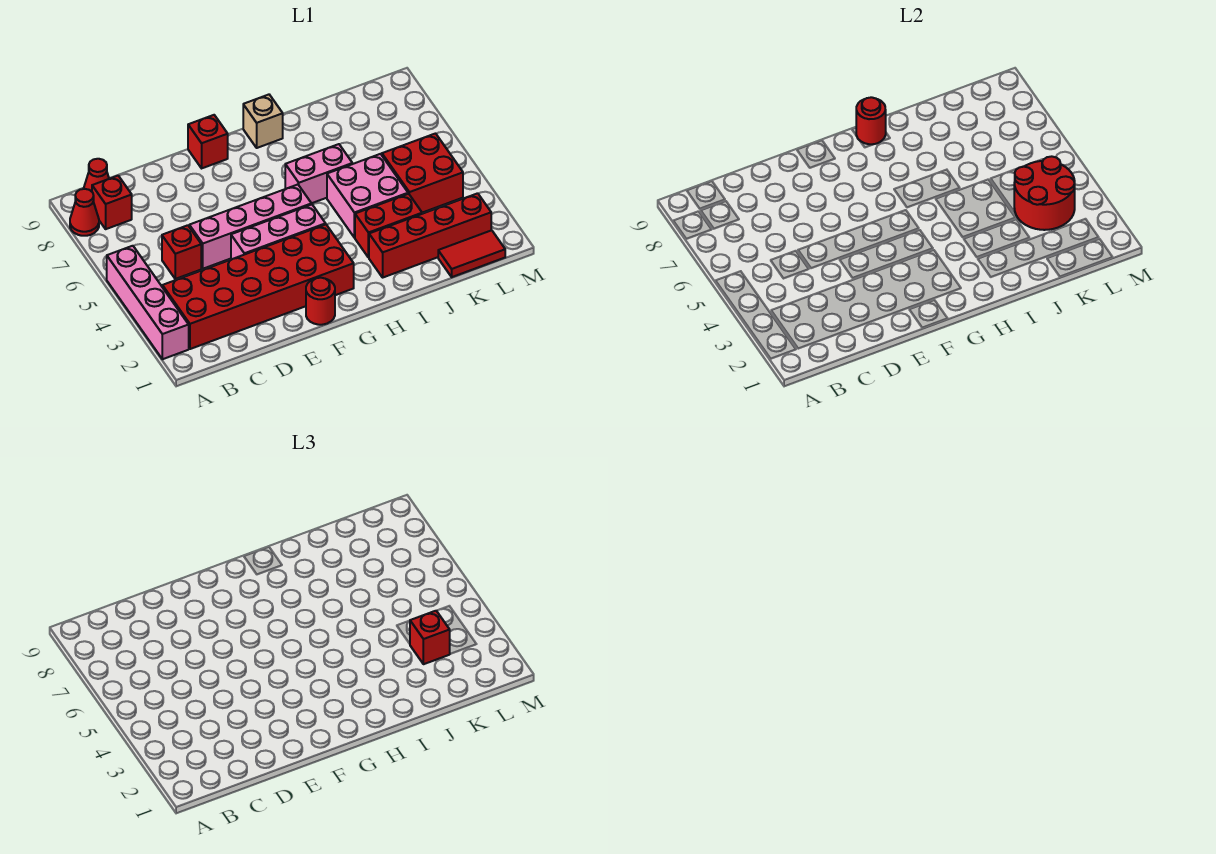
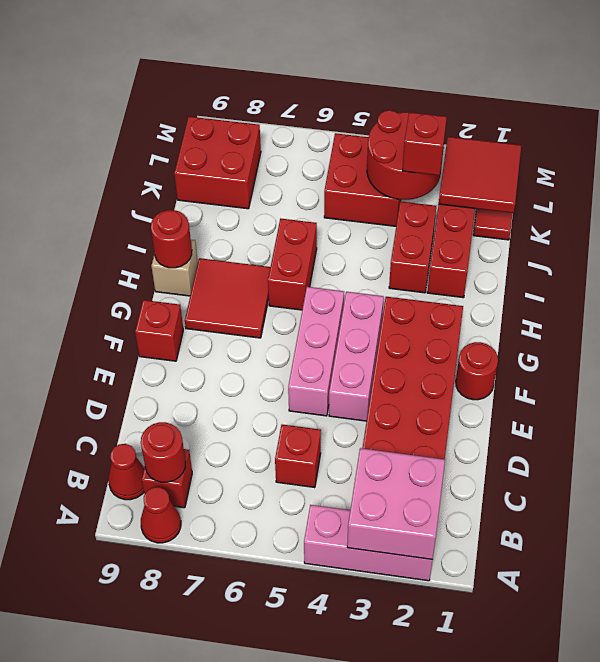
pink brick A2:A5 level 1 -> pink brick A2:A4 level 1
none -> red round brick B8 level 2
pink brick D5:G5 level 1 -> pink brick E5:G5 level 1
none -> red tile G7:H8 level 1
pink brick H6:I6 level 1 -> red brick H6:I6 level 1
pink brick I4:J5 level 1 -> pink brick A2:B3 level 2
none -> red tile K1:L2 level 2
none -> red brick K8:L9 level 1

